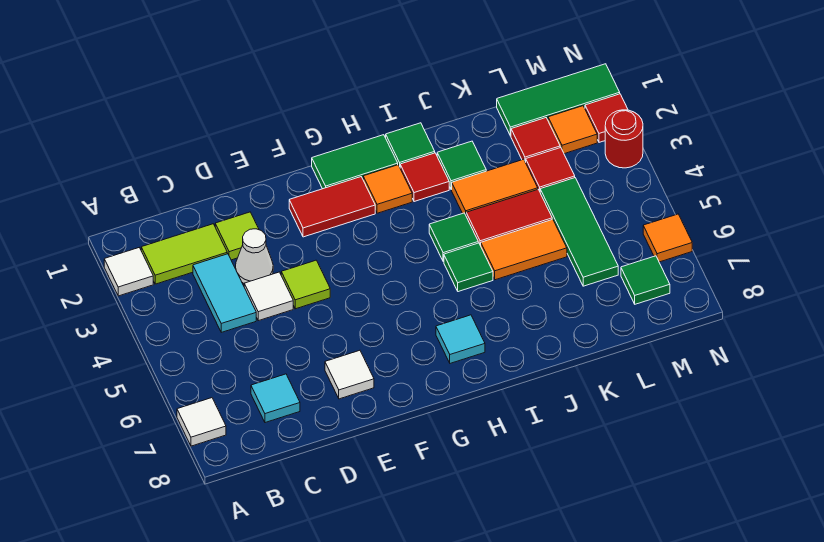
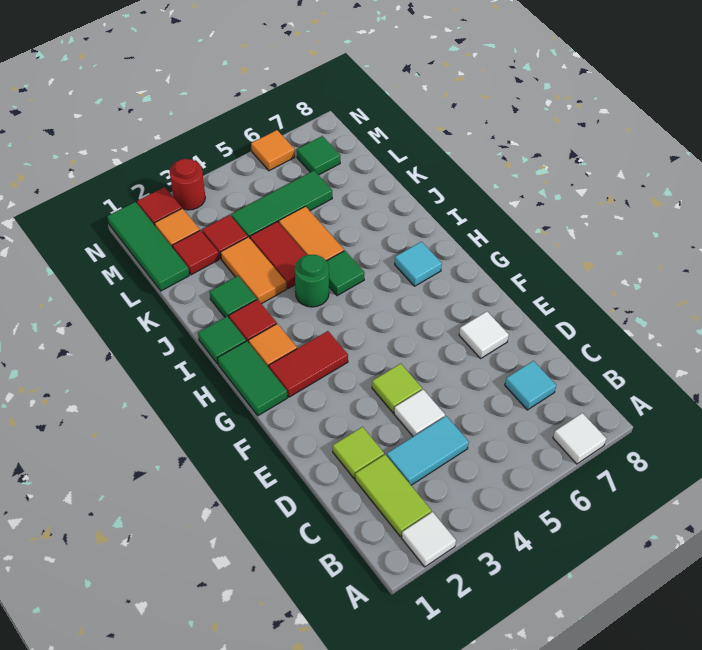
white cone D3 level 1 -> none
red tile F2:G2 level 1 -> red tile G2:G3 level 1
green tile I4 level 1 -> green round brick I4 level 1

